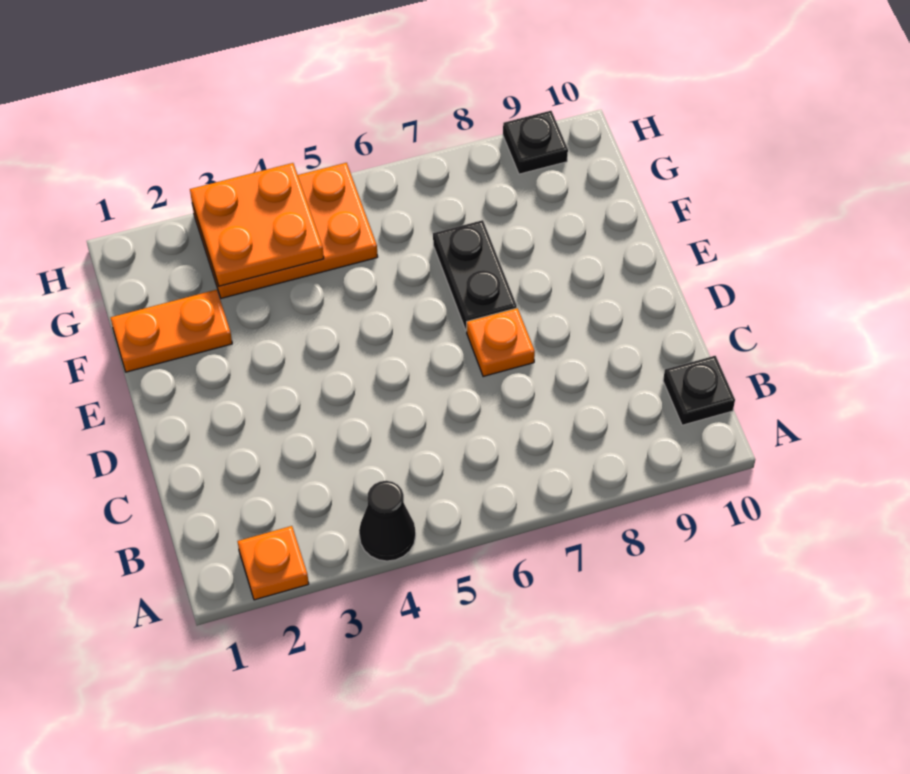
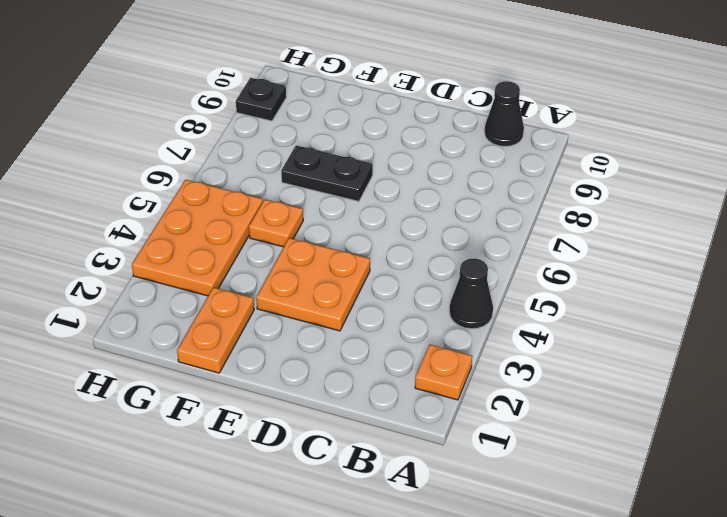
black plate B10 level 1 -> black cone B10 level 1
orange plate D7 level 1 -> orange plate F5 level 1
orange plate G3:H4 level 2 -> orange plate D3:E4 level 1

